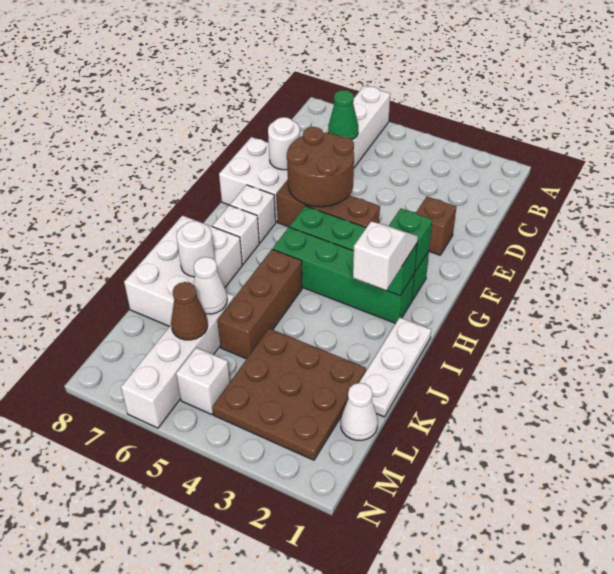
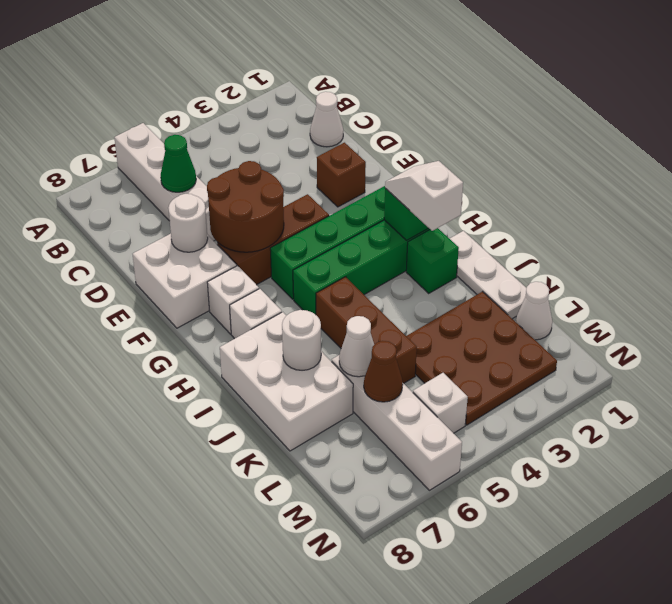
none -> white cone C1 level 1
green brick G2 level 2 -> green brick I2 level 1

